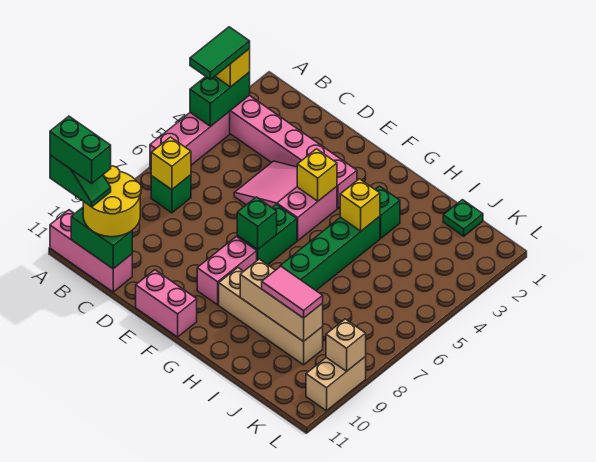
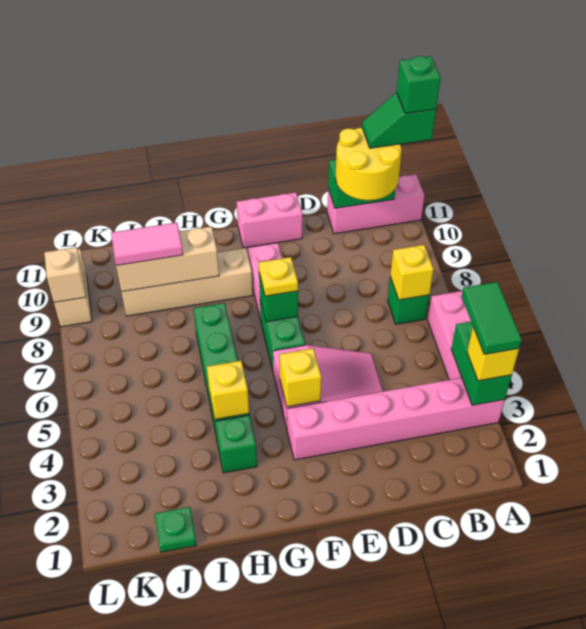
green brick A11:B11 level 5 -> green brick A11 level 5
none -> yellow plate F7 level 3

